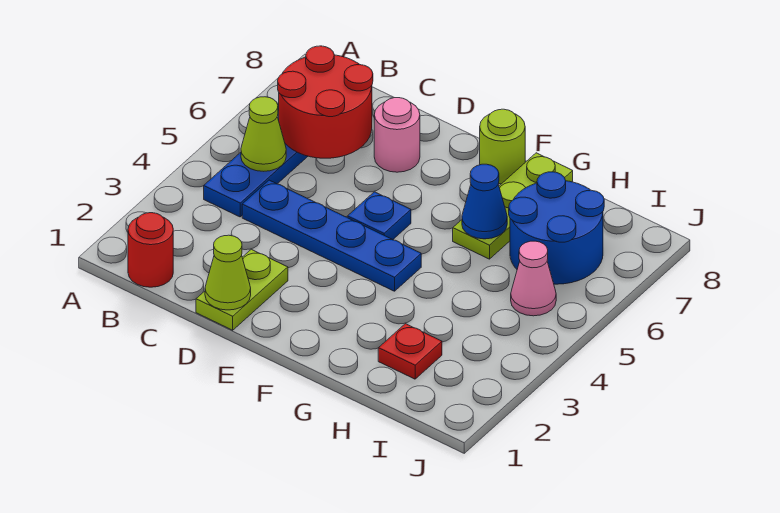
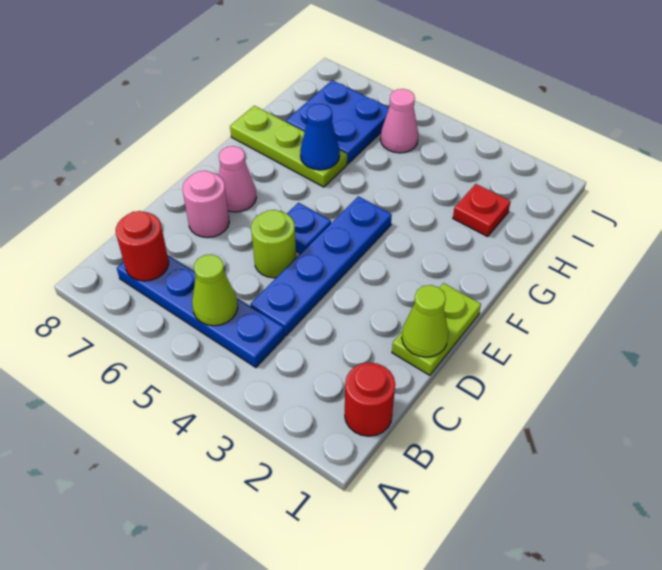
red round brick B6:C7 level 2 -> red round brick B7 level 2
lime plate D1:D2 level 1 -> lime plate D1:E1 level 1
none -> pink cone E7 level 1
lime round brick F8 level 1 -> lime round brick D5 level 1
blue round brick H6:I7 level 1 -> blue plate H6:I7 level 1

